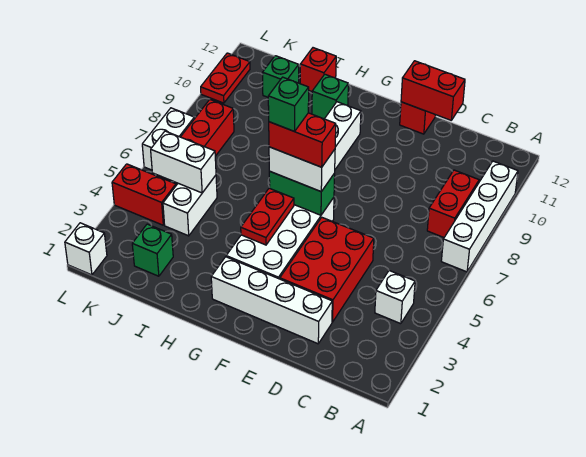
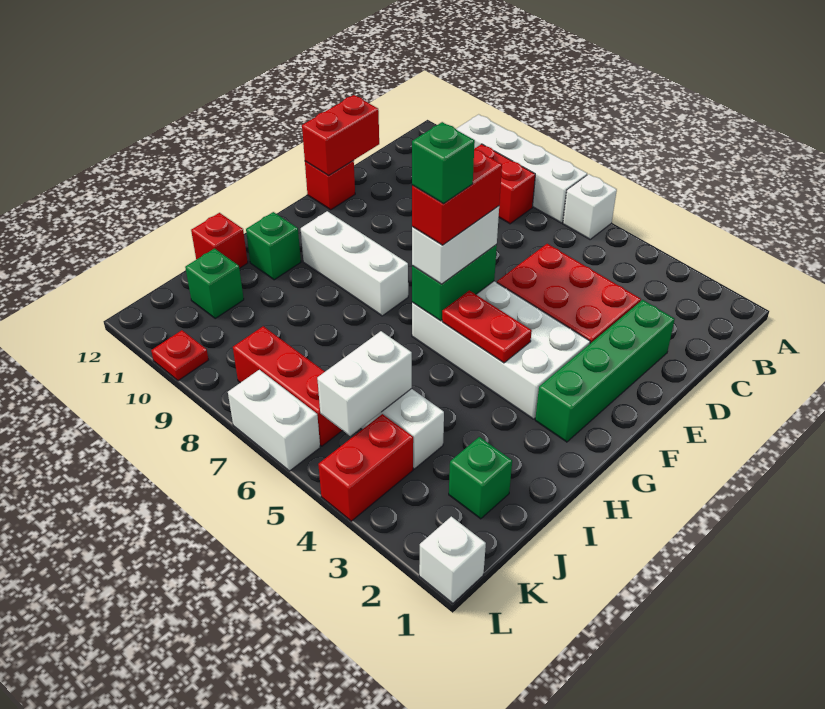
white brick B4 level 1 -> white brick A6 level 1
white brick D2:G2 level 1 -> green brick D2:G2 level 1
red plate L10:L11 level 1 -> red plate L10 level 1

